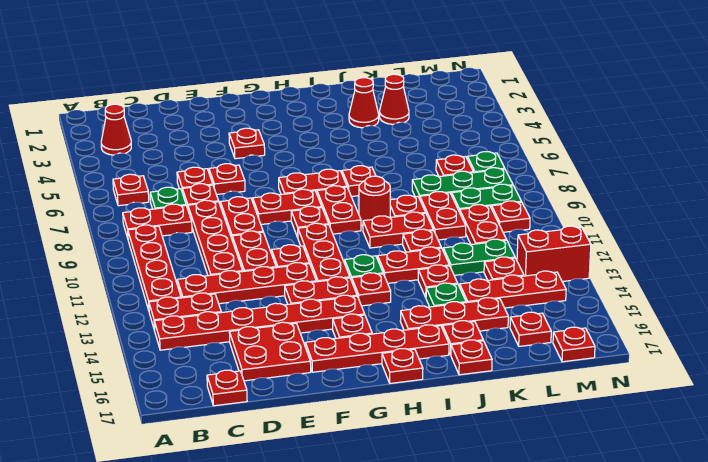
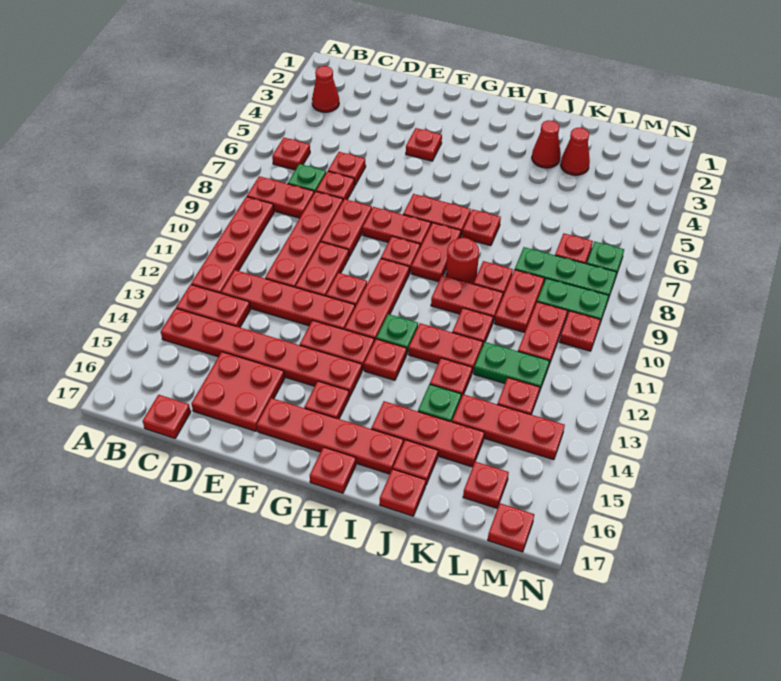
red plate E6 level 1 -> none
red brick M13:N13 level 1 -> none

